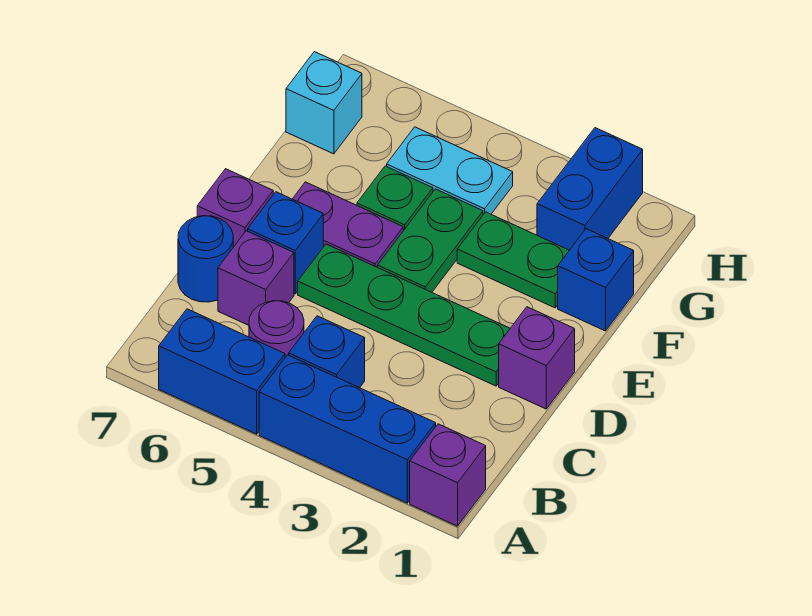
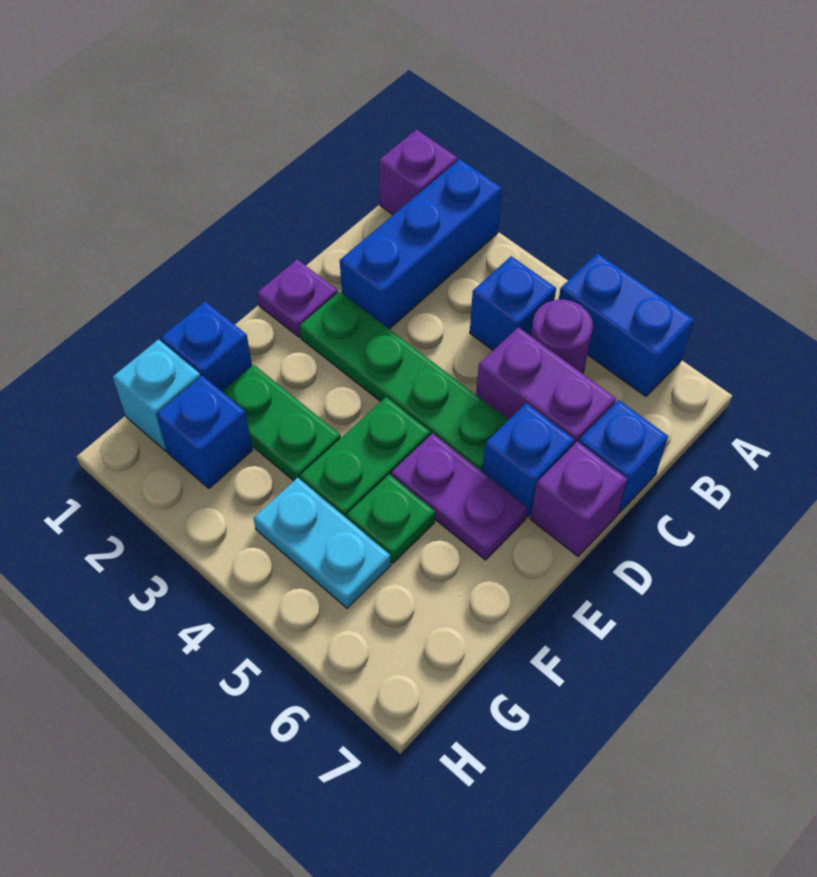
blue brick A2:A4 level 1 -> blue brick A2:C2 level 1
purple brick C6 level 1 -> purple brick C5:C6 level 1
blue round brick C7 level 1 -> blue brick C7 level 1
purple brick D1 level 1 -> purple plate D1 level 1
blue brick G2:H2 level 1 -> blue brick G2 level 1
cyan brick G7 level 1 -> cyan brick G1 level 1

